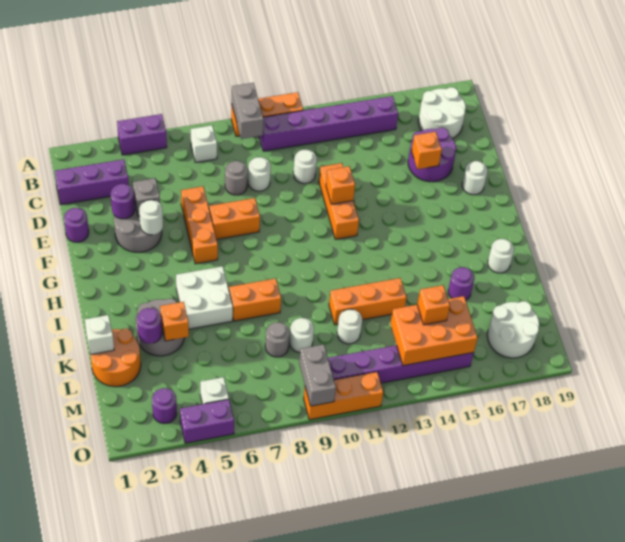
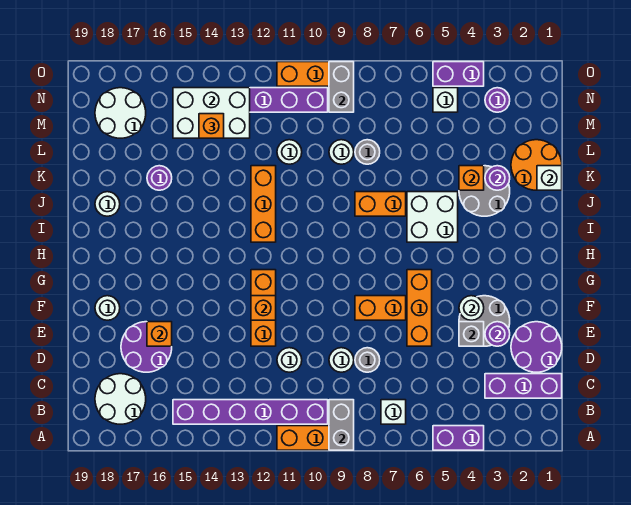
purple round brick E1 level 1 -> purple round brick D1:E2 level 1
orange brick K11:K13 level 1 -> orange brick I12:K12 level 1
orange brick M13:N15 level 2 -> white brick M13:N15 level 2

